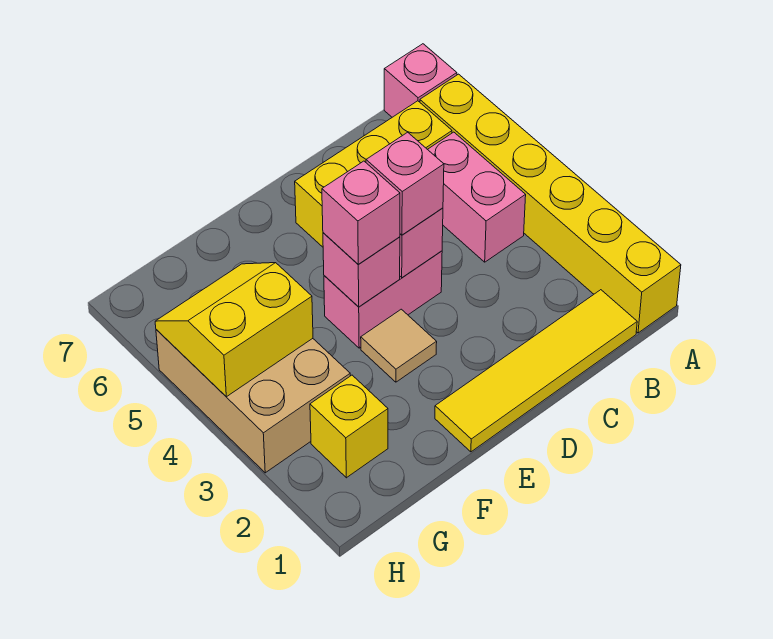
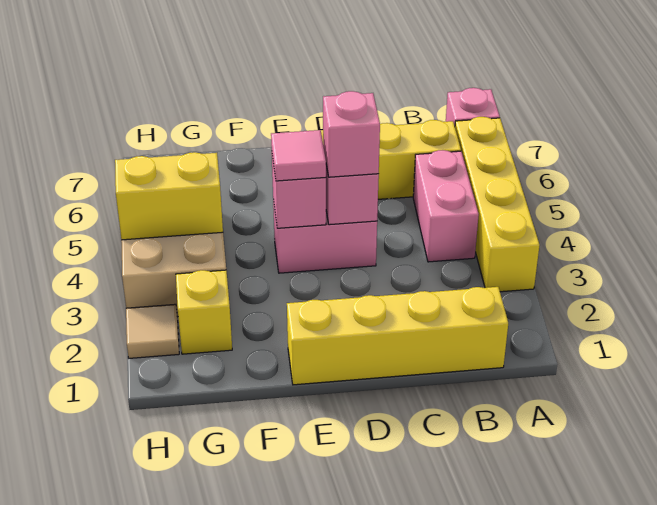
yellow brick A1:A6 level 1 -> yellow brick A3:A6 level 1
yellow tile B1:E1 level 1 -> yellow brick B1:E1 level 1
tan tile E3 level 1 -> tan tile H2 level 1
pink brick E4 level 3 -> pink tile E4 level 3

